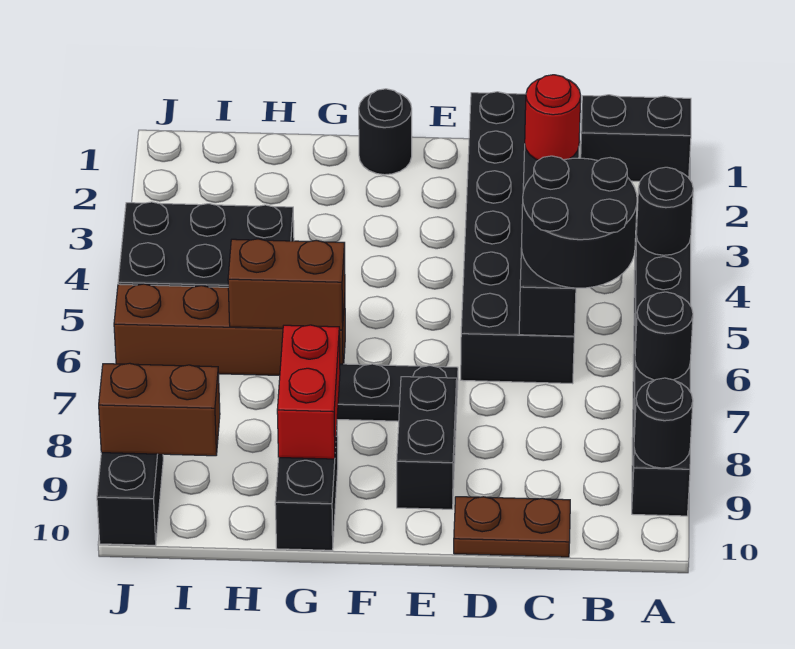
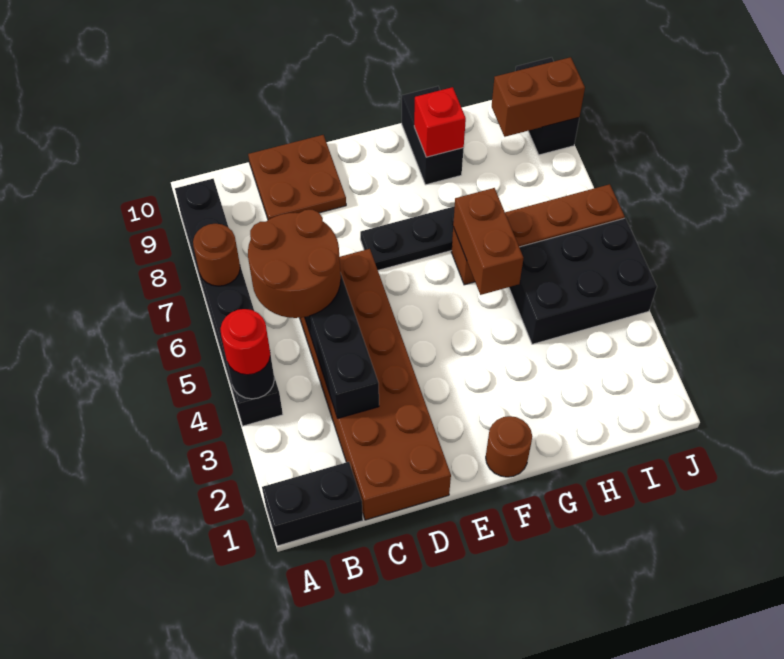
black round brick A7 level 2 -> brown round brick A7 level 2
black round brick A9 level 2 -> none
black round brick B5:C6 level 3 -> brown round brick B5:C6 level 3
black brick C1:D6 level 1 -> brown brick C1:D6 level 1
red round brick C3 level 3 -> red round brick A4 level 3
brown plate C10:D10 level 1 -> brown plate C9:D10 level 1
black brick E8:E9 level 1 -> none
black round brick F1 level 1 -> brown round brick F1 level 1
brown brick G6:H6 level 2 -> brown brick G5:G6 level 2
red brick G8:G9 level 2 -> red brick G9 level 2

